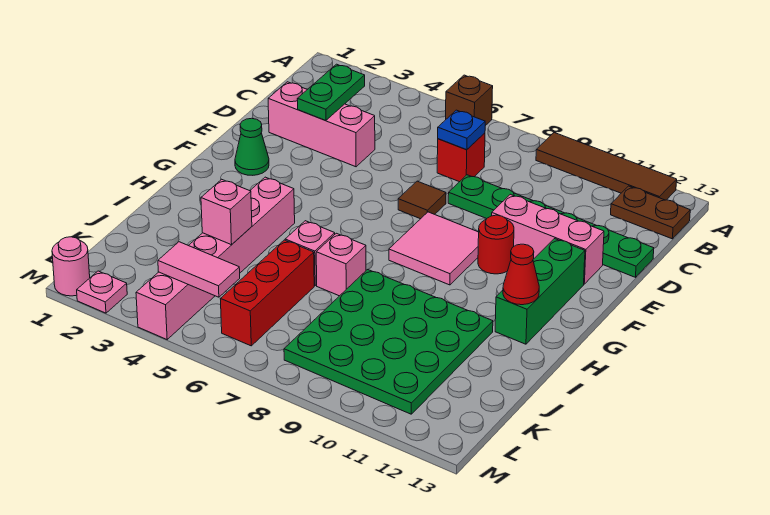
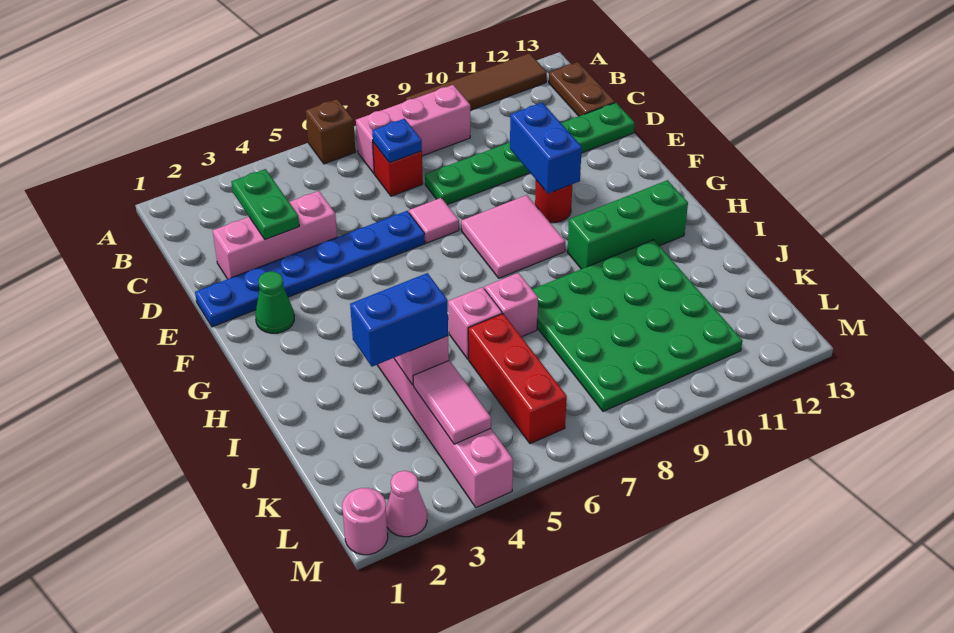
brown plate B12:B13 level 1 -> brown plate B13:C13 level 1
none -> blue plate E1:E6 level 1
brown tile E7 level 1 -> pink tile E7 level 1
pink brick E10:E12 level 1 -> pink brick B7:B9 level 1
none -> blue brick E10:F10 level 2
green brick F12:H12 level 1 -> green brick H10:H12 level 1
red cone H12 level 2 -> none
none -> blue brick J3:J4 level 3
pink tile L4:L5 level 2 -> pink tile K4:L4 level 2
pink plate M2 level 1 -> pink cone M2 level 1

